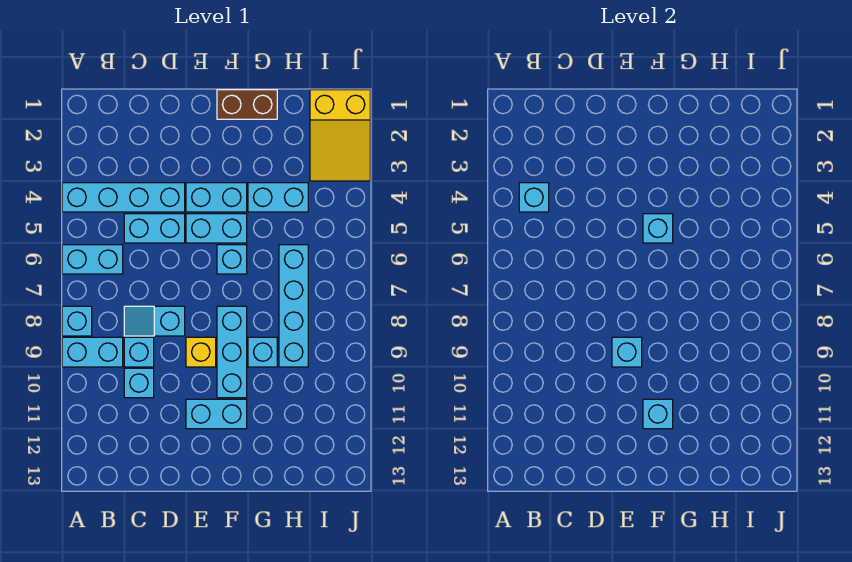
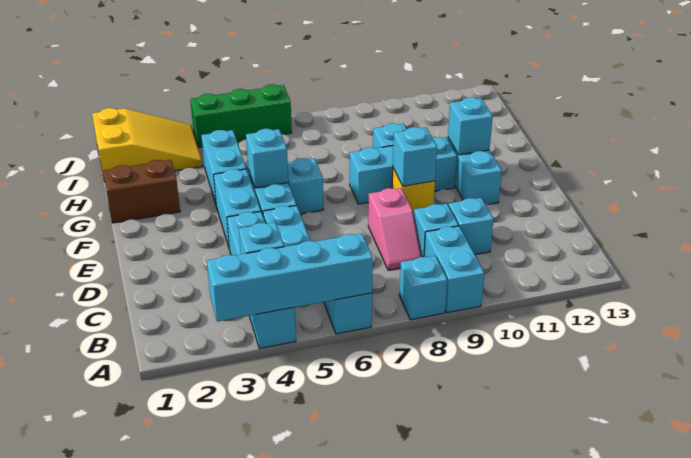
cyan slope C8:D8 level 1 top D -> pink slope C8:D8 level 1 top D
brown brick F1:G1 level 1 -> brown brick G1:G2 level 1
cyan brick H6:H9 level 1 -> cyan brick A3:A6 level 2
none -> green brick J4:J6 level 1

